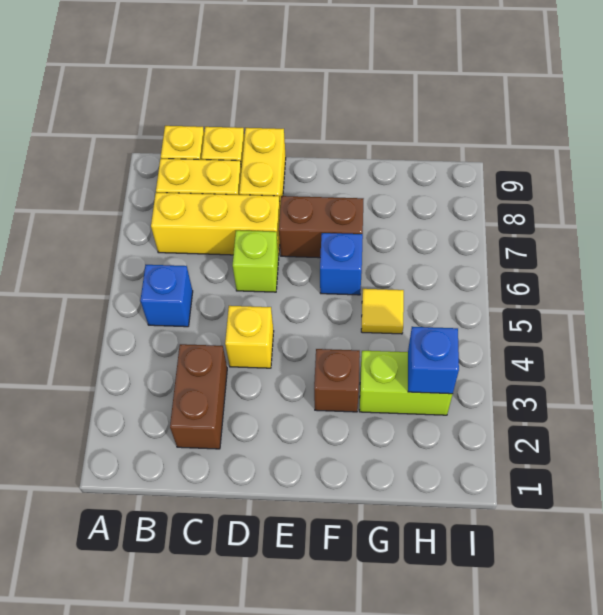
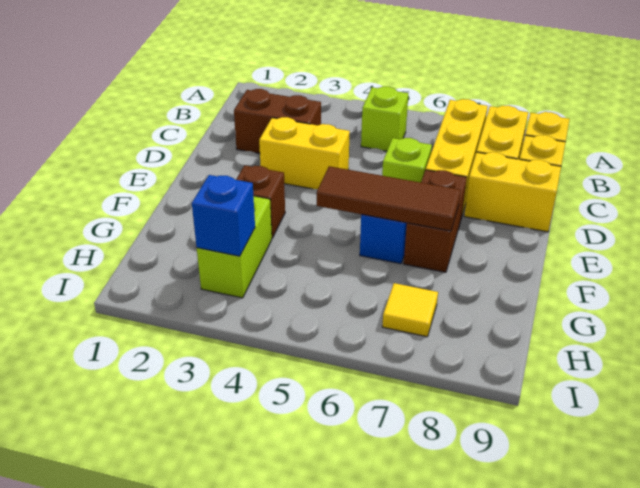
blue brick B5 level 1 -> lime brick B5 level 1
yellow brick D4 level 1 -> yellow brick D3:D4 level 1
none -> brown tile F5:F7 level 2
yellow tile G5 level 1 -> yellow tile H7 level 1

